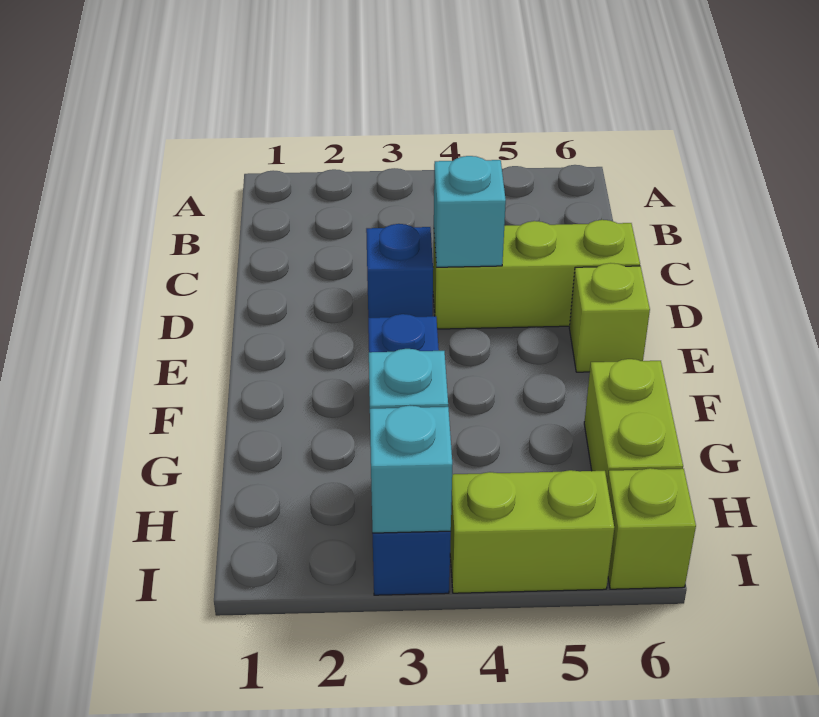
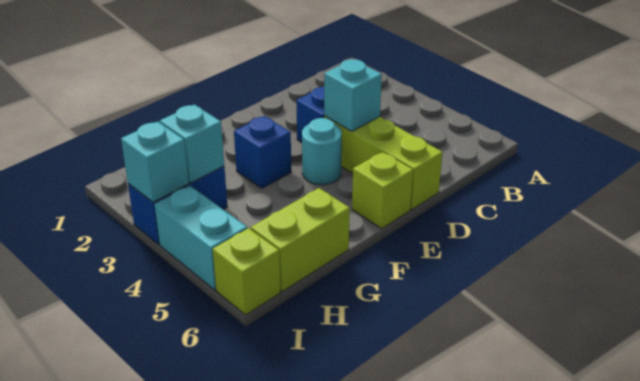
none -> cyan round brick E4 level 1
lime brick I4:I5 level 1 -> cyan brick I4:I5 level 1

